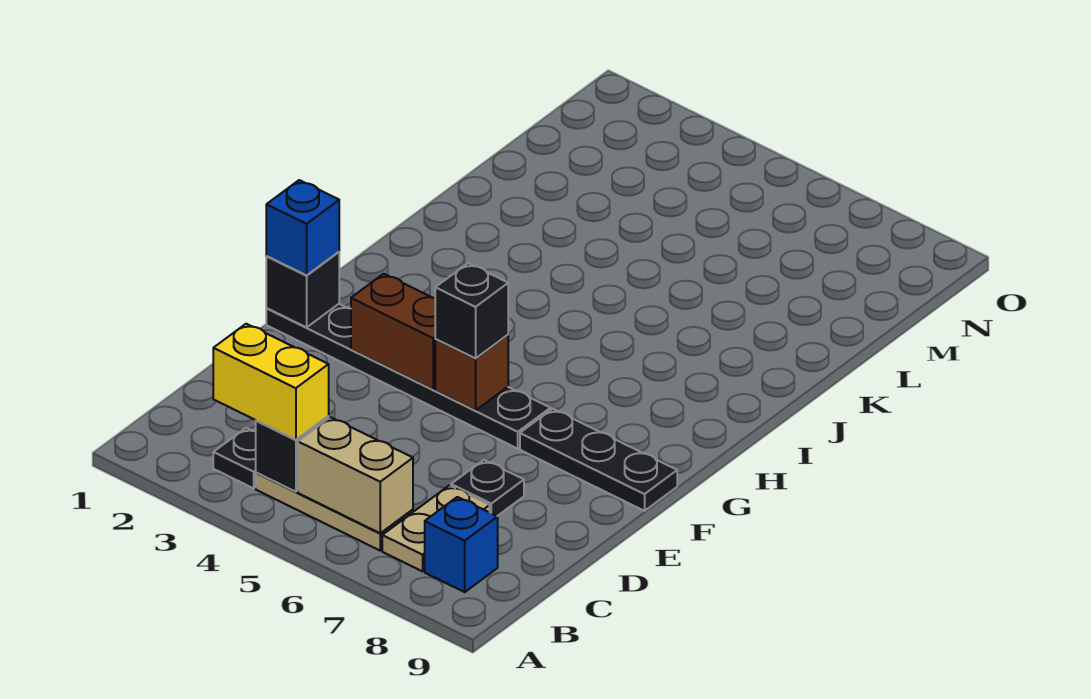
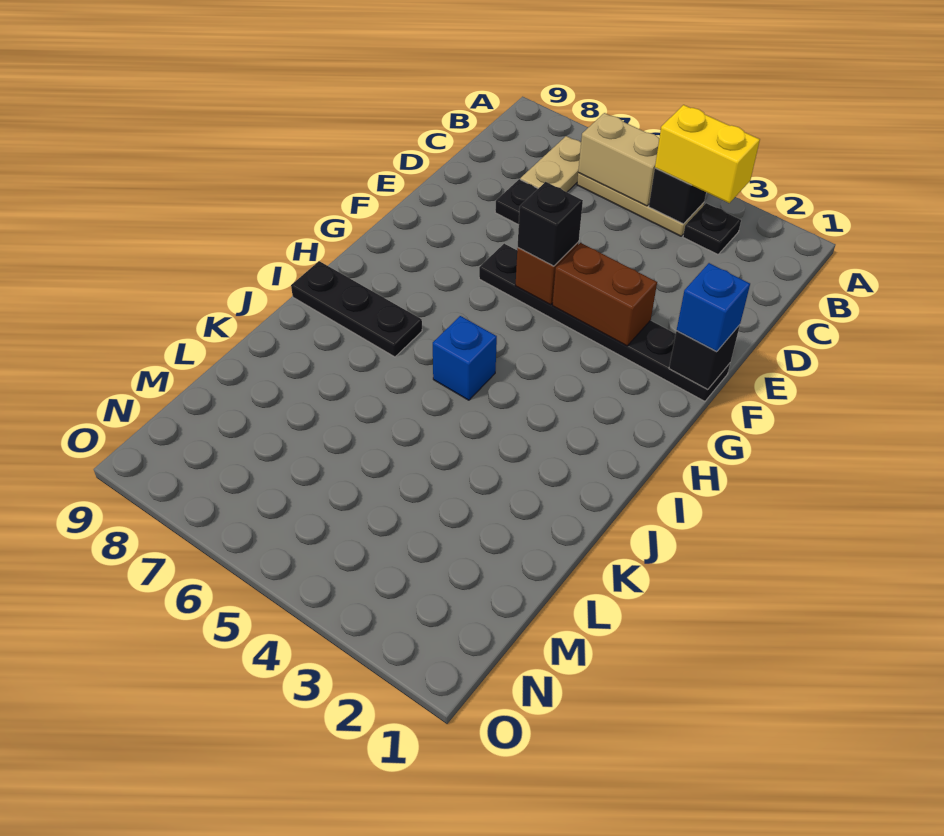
blue brick B8 level 1 -> blue brick I5 level 1
black plate F7:F9 level 1 -> black plate I7:I9 level 1

